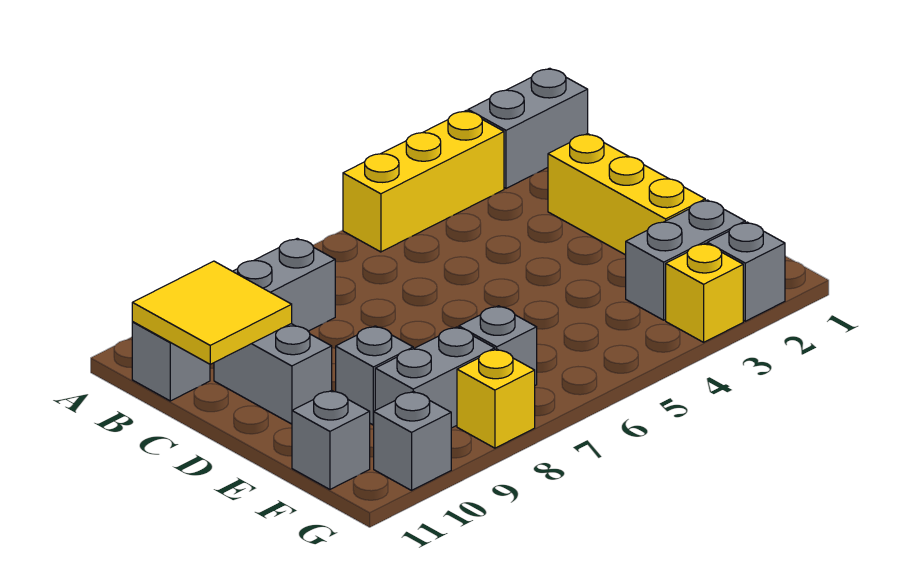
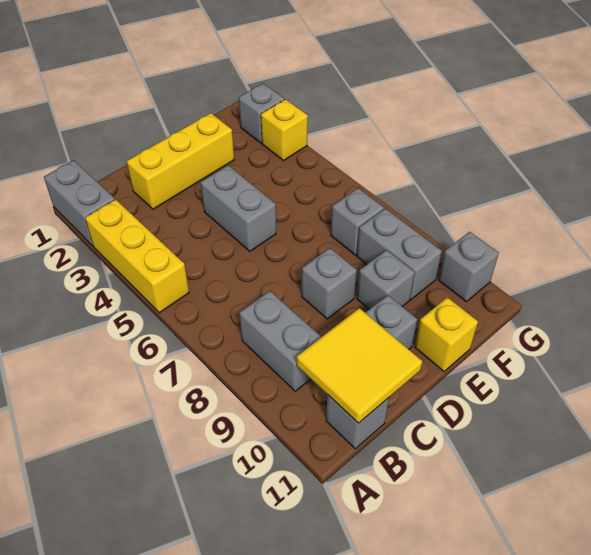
grey brick F2:F3 level 1 -> grey brick D4:D5 level 1
grey brick F11 level 1 -> grey brick D8 level 1
yellow brick G8 level 1 -> yellow brick E11 level 1

